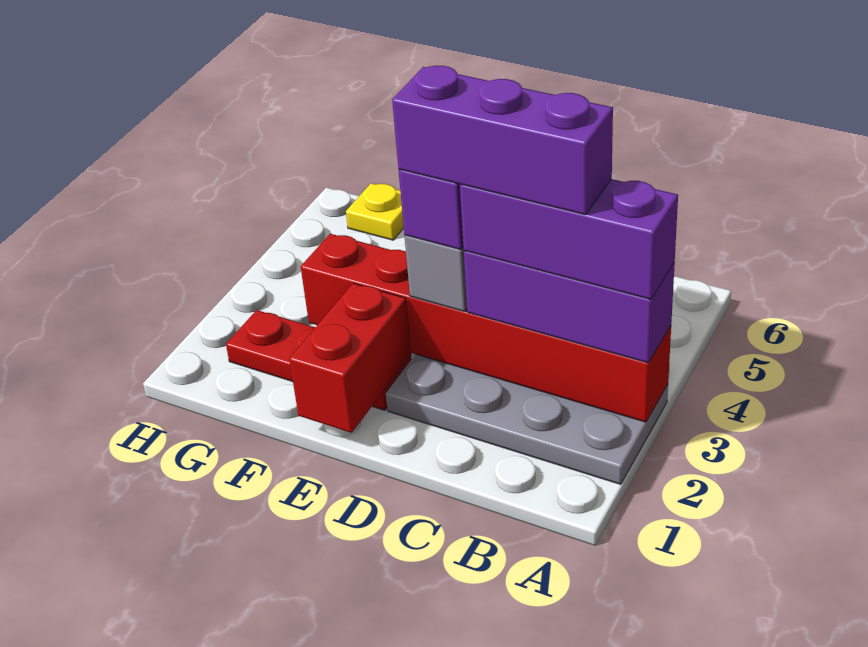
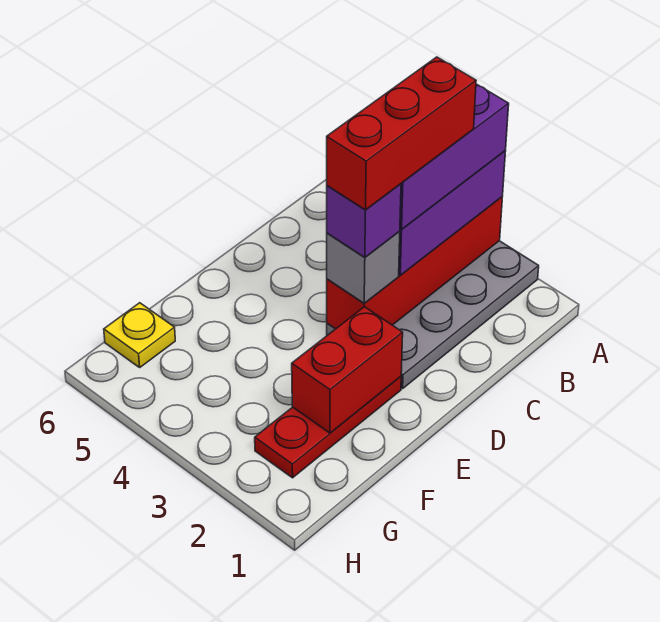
red brick A3:F3 level 2 -> red brick A3:D3 level 2
purple brick B3:D3 level 5 -> red brick B3:D3 level 5
red brick E1:E2 level 2 -> red brick E2:F2 level 2

